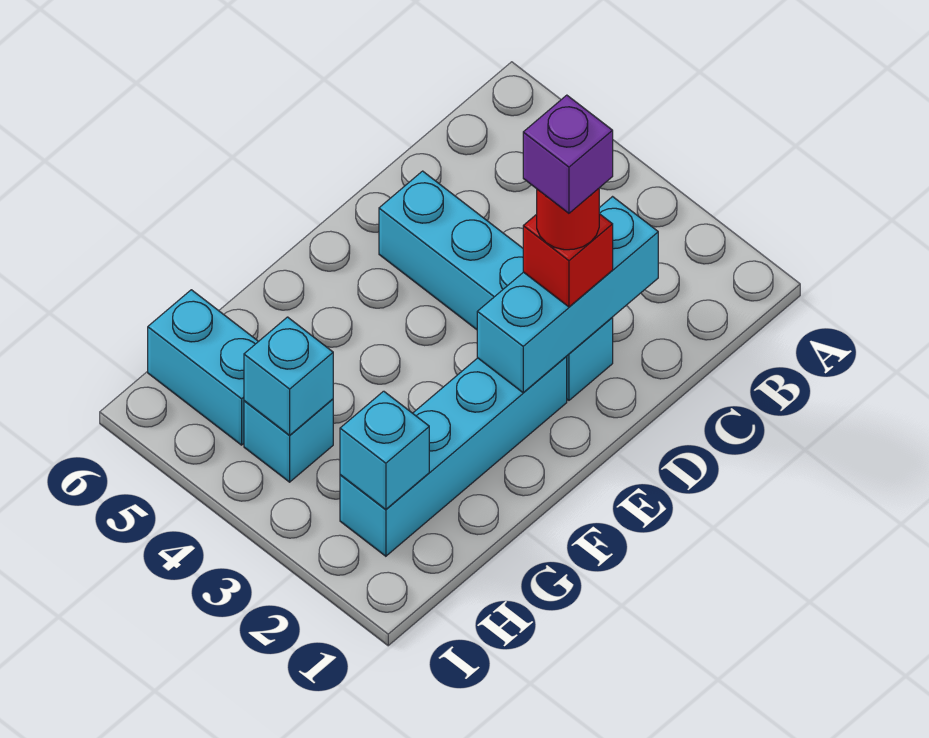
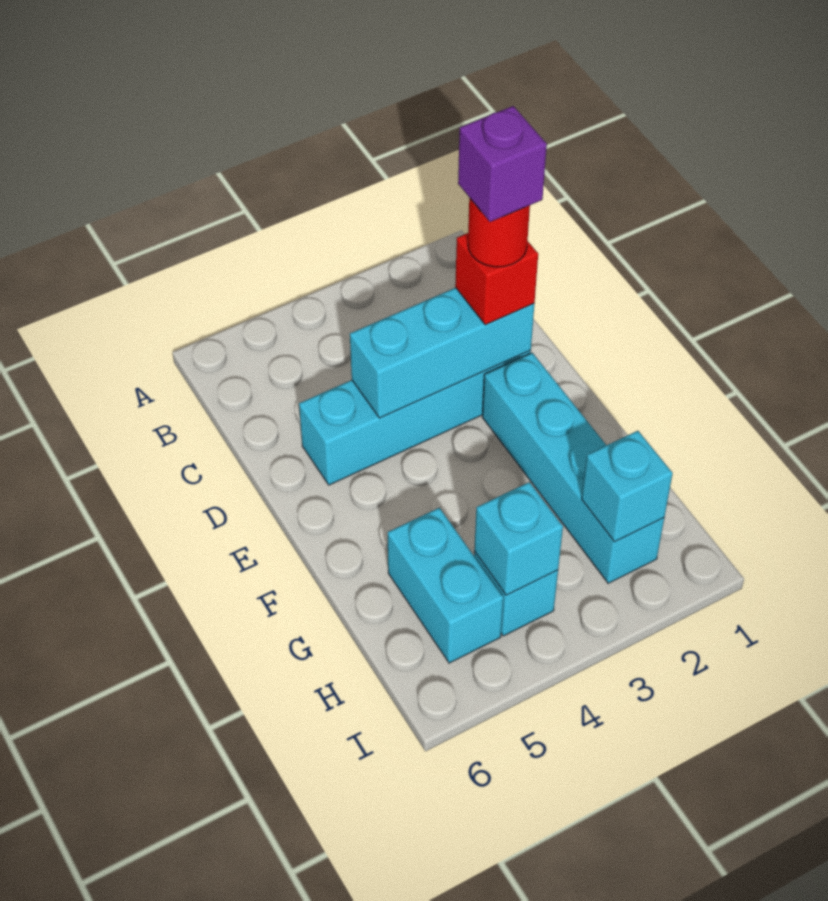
cyan brick C2:E2 level 2 -> cyan brick D2:D4 level 2
cyan brick H5:H6 level 1 -> cyan brick G5:H5 level 1

